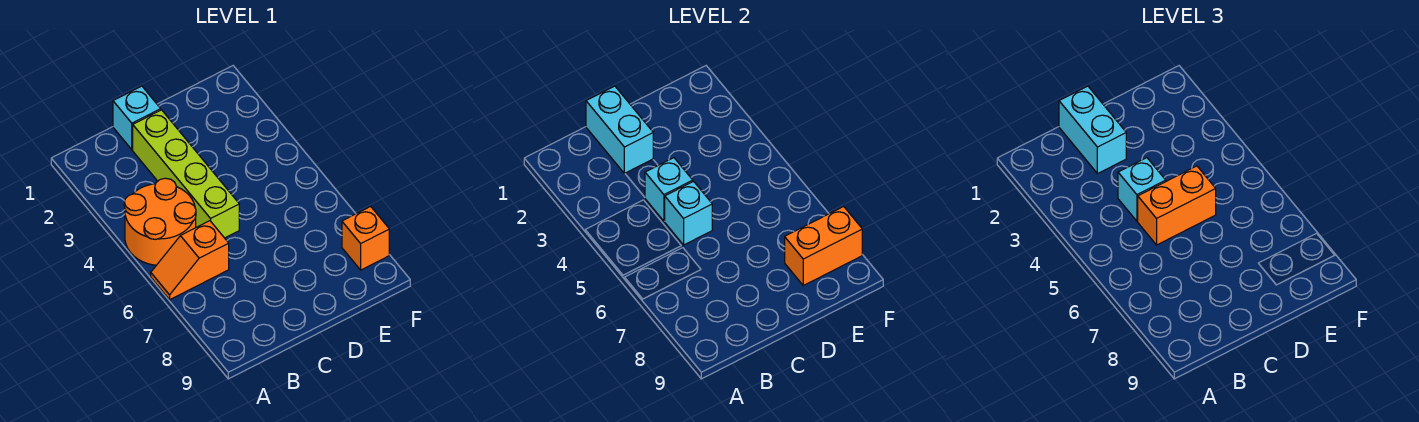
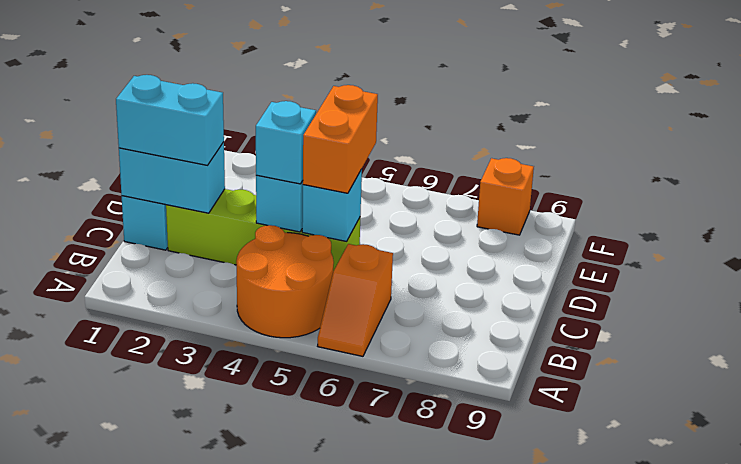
orange brick E8:F8 level 2 -> none

